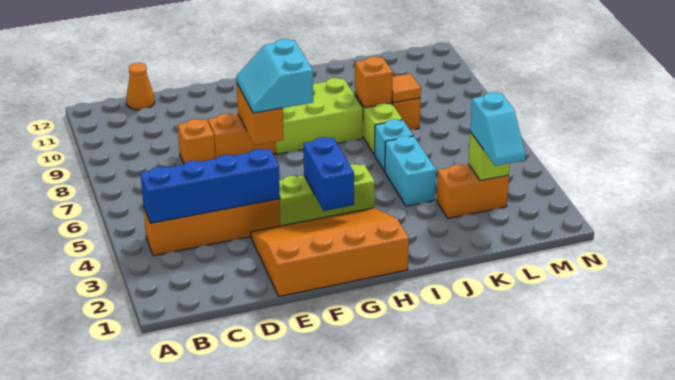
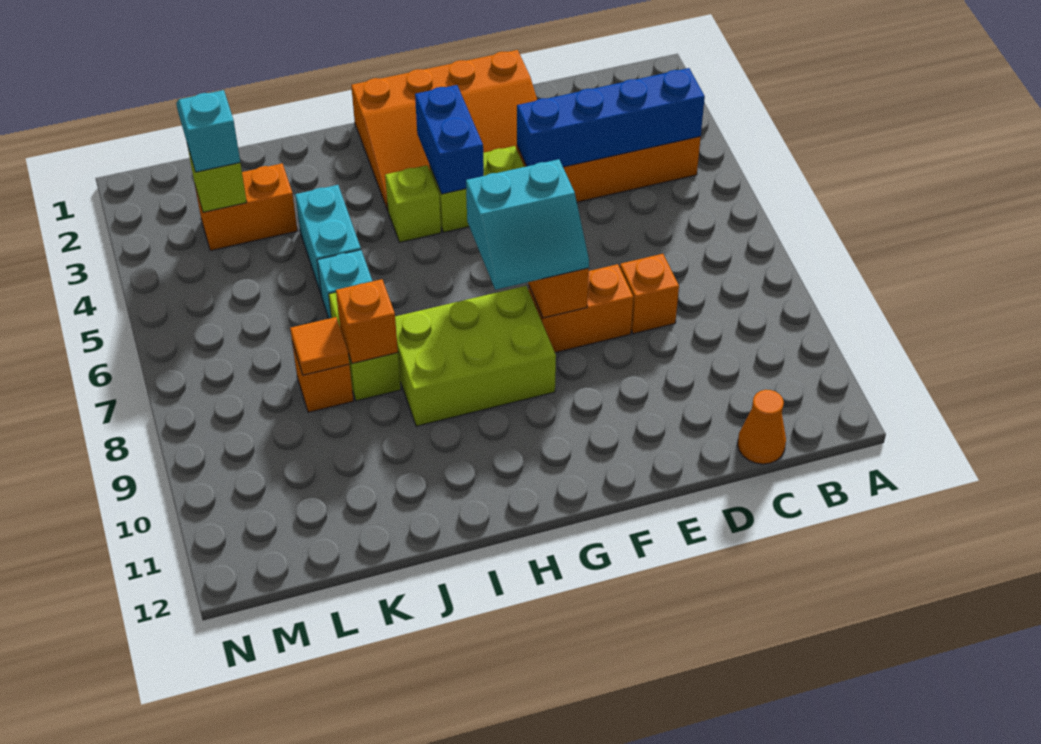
cyan slope F7:G8 level 3 top G -> cyan slope F7:G8 level 3 top 7

